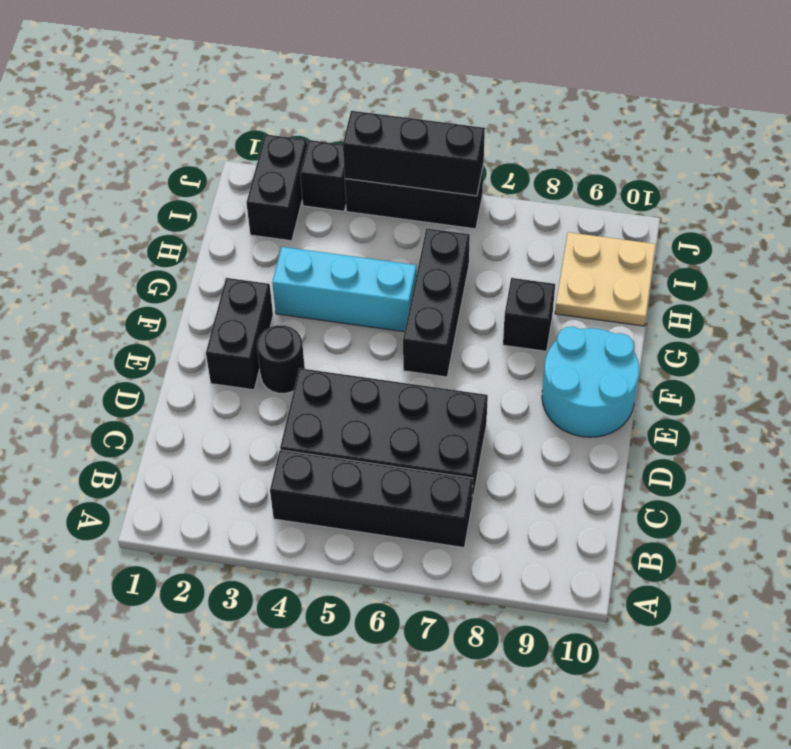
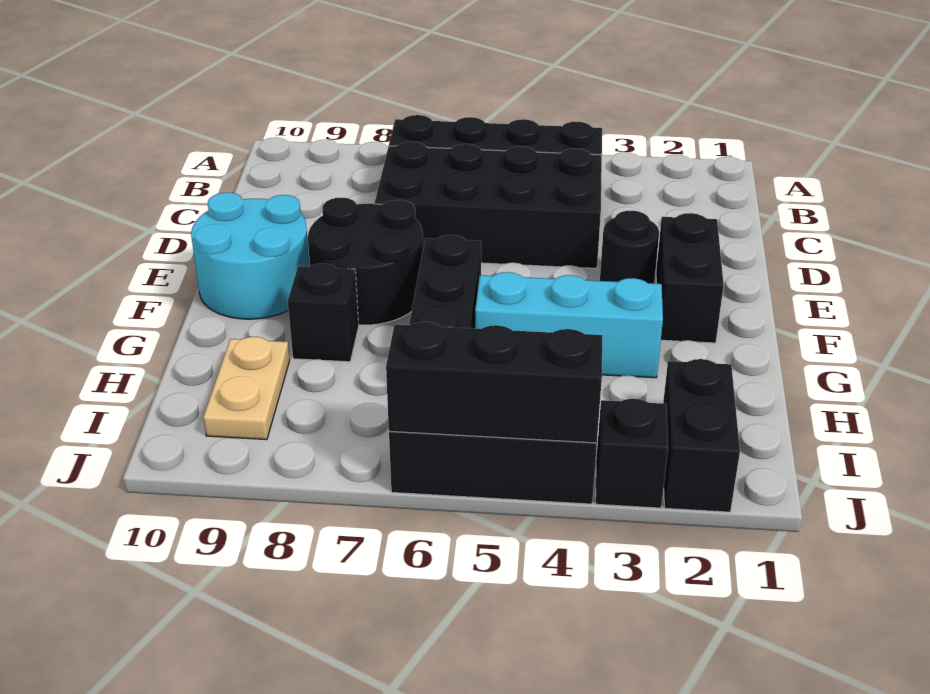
none -> black round brick E7:F8 level 1
tan plate H9:I10 level 1 -> tan plate H9:I9 level 1

